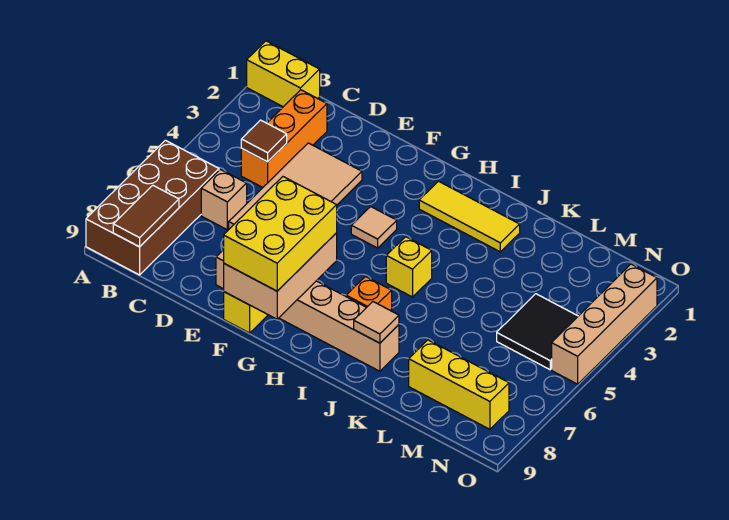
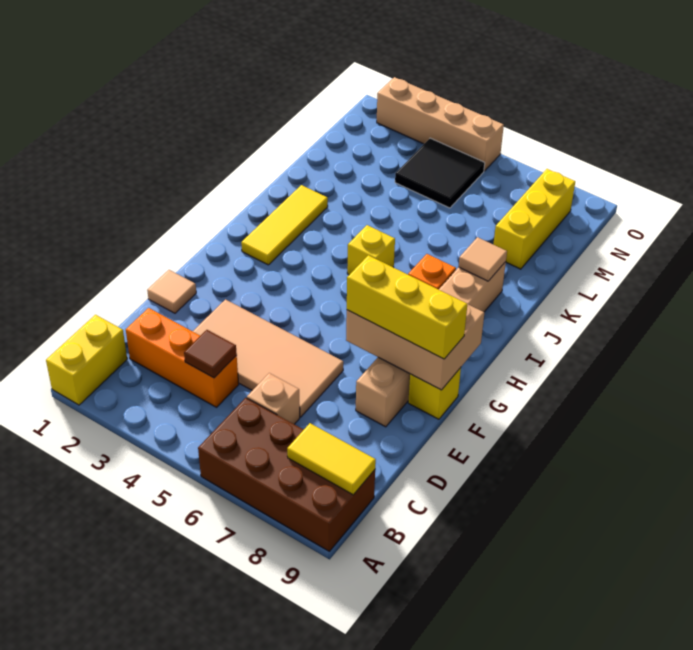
brown tile B8:B9 level 2 -> yellow tile B8:B9 level 2
yellow brick F7:G9 level 3 -> yellow brick F7:F9 level 3
tan tile G4 level 1 -> tan tile E1 level 1

